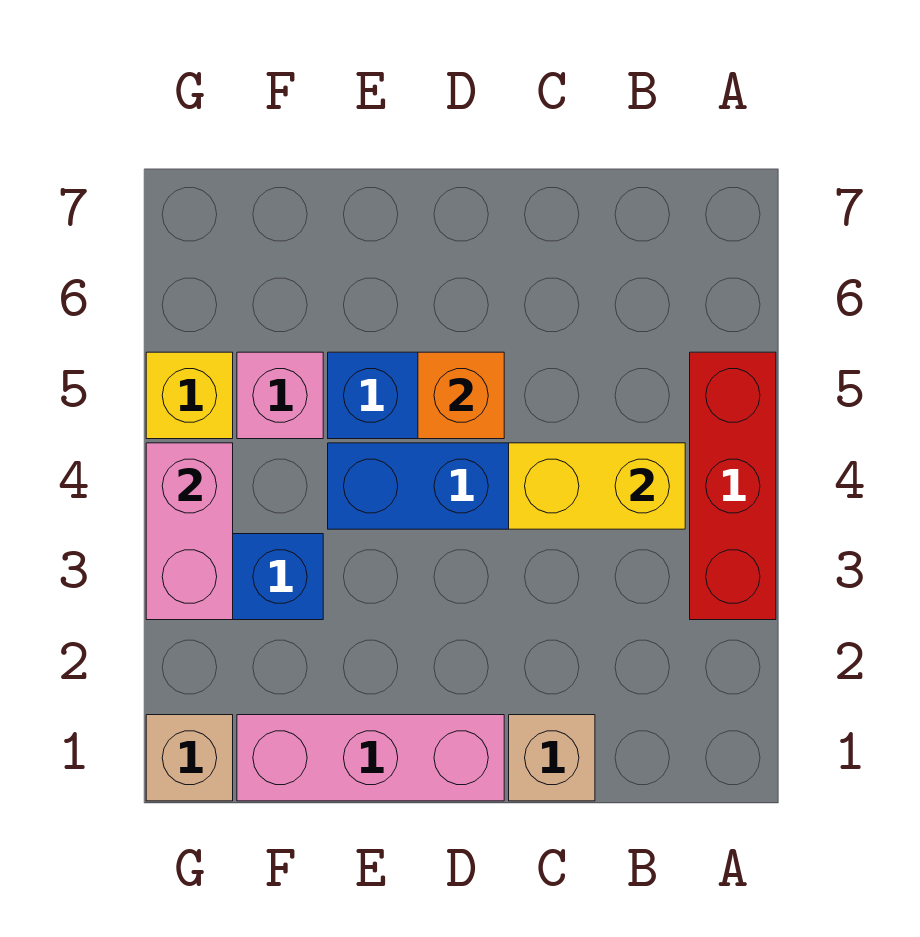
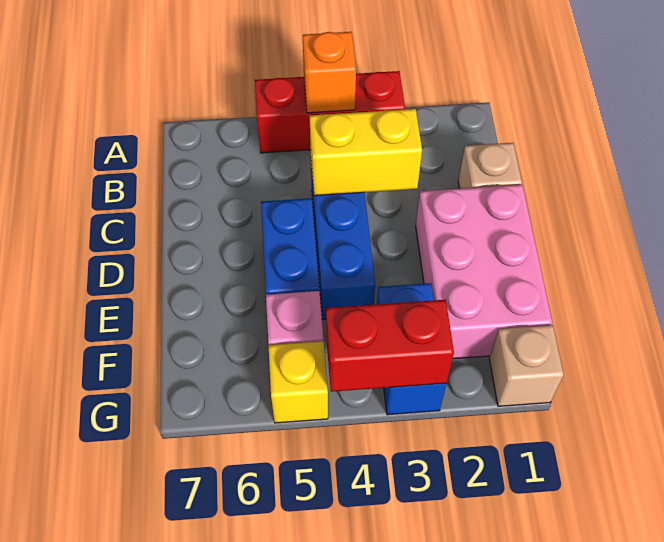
yellow brick B4:C4 level 2 -> yellow brick C3:C4 level 2
pink brick D1:F1 level 1 -> pink brick D1:F2 level 1
orange brick D5 level 2 -> orange brick A4 level 2
pink brick G3:G4 level 2 -> red brick G3:G4 level 2

